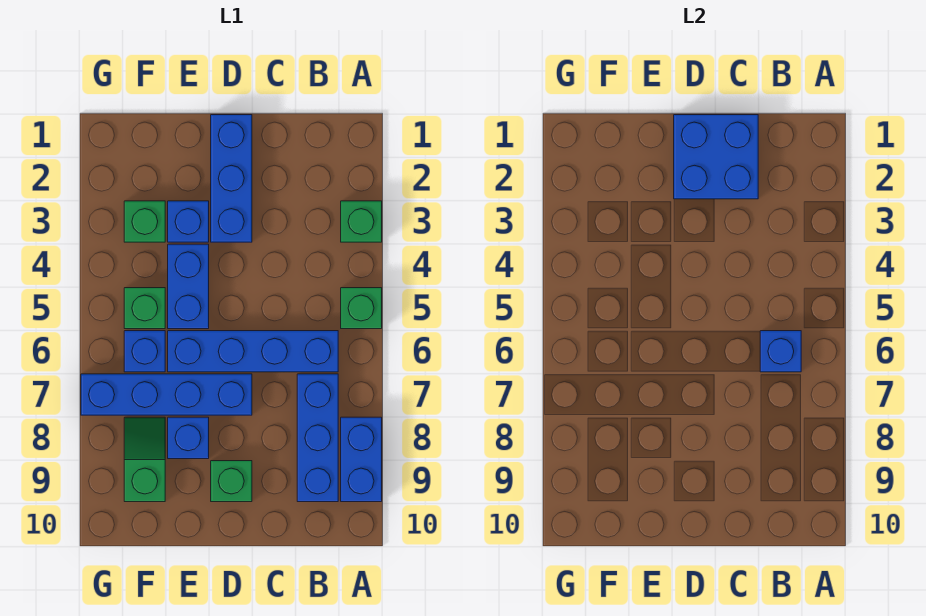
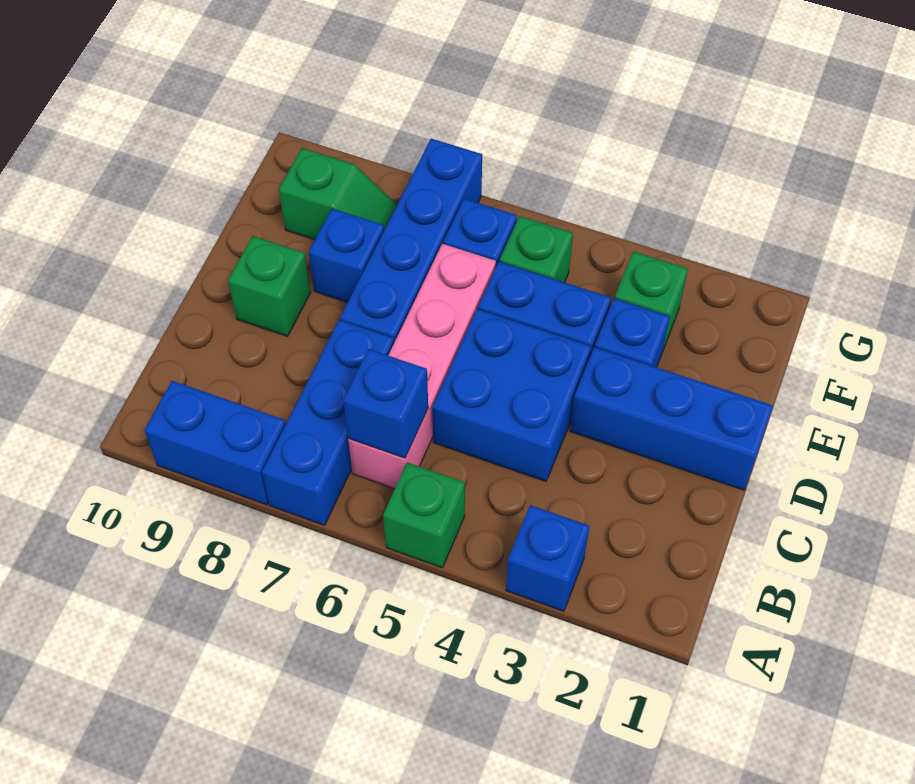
green brick A3 level 1 -> blue brick A3 level 1
blue brick B6:E6 level 1 -> pink brick B6:E6 level 1
blue brick B7:B9 level 1 -> blue brick A7:C7 level 1
blue brick C1:D2 level 2 -> blue brick C4:D5 level 1

